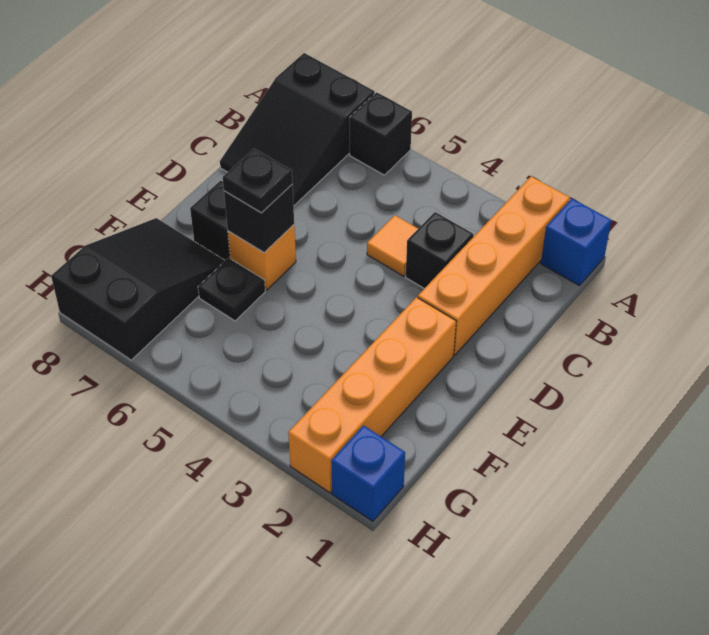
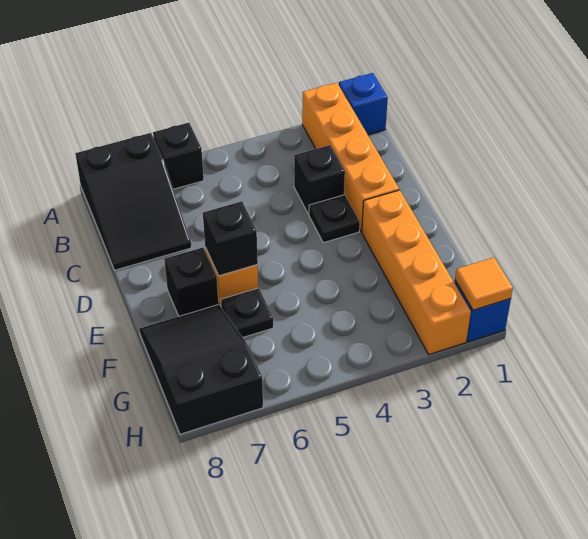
orange tile C4 level 1 -> orange tile H1 level 2
black plate E6 level 3 -> black plate D3 level 1

